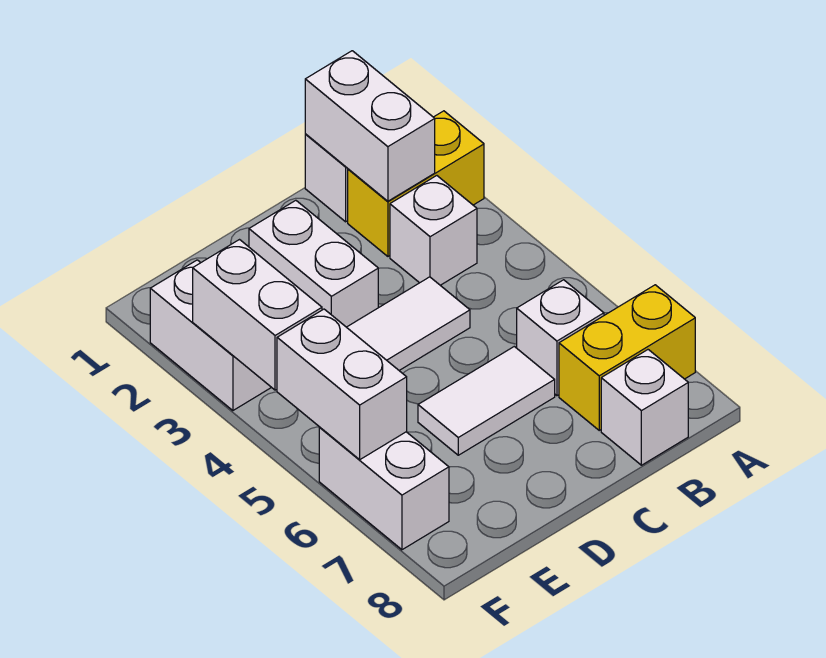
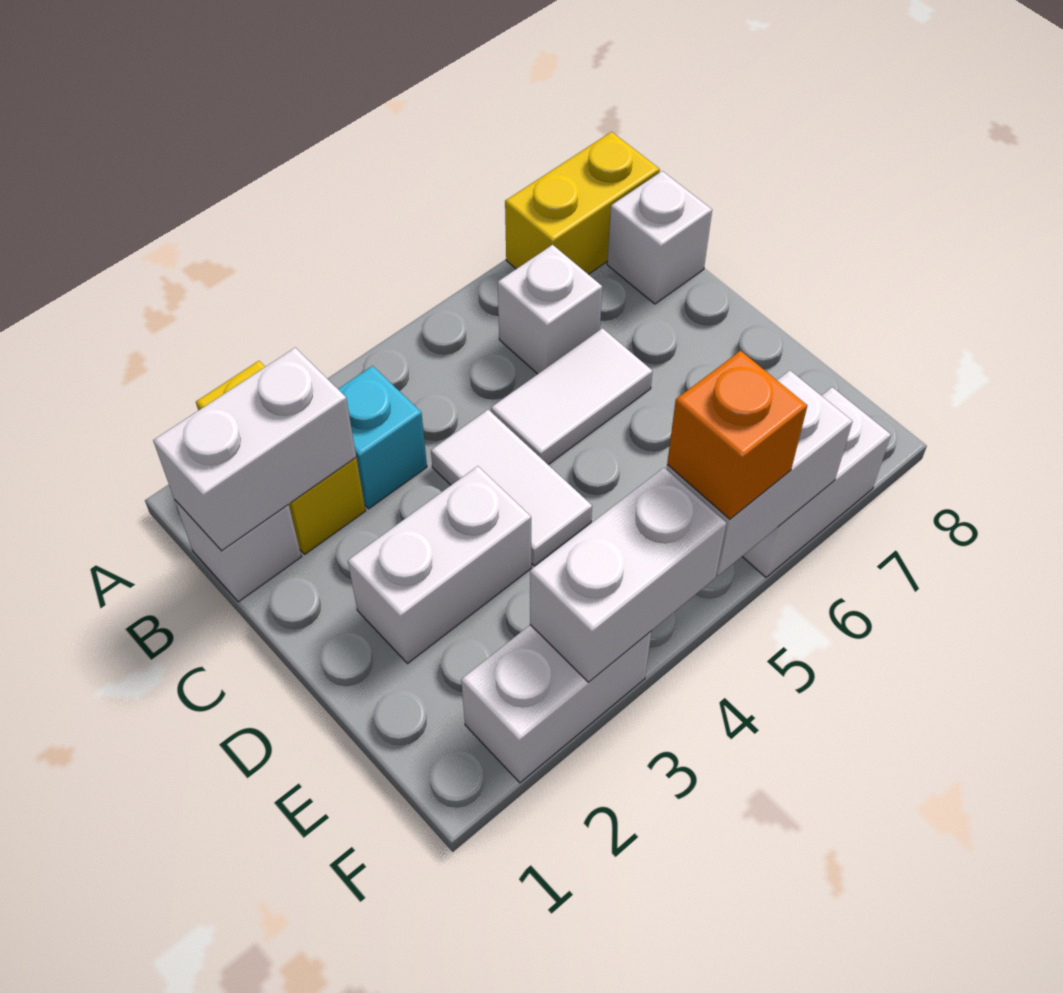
yellow brick A7:B7 level 1 -> yellow brick A7:A8 level 1
white brick B3 level 1 -> cyan brick B3 level 1
white tile C6:D6 level 1 -> white tile C5:C6 level 1
none -> orange brick F5 level 3

